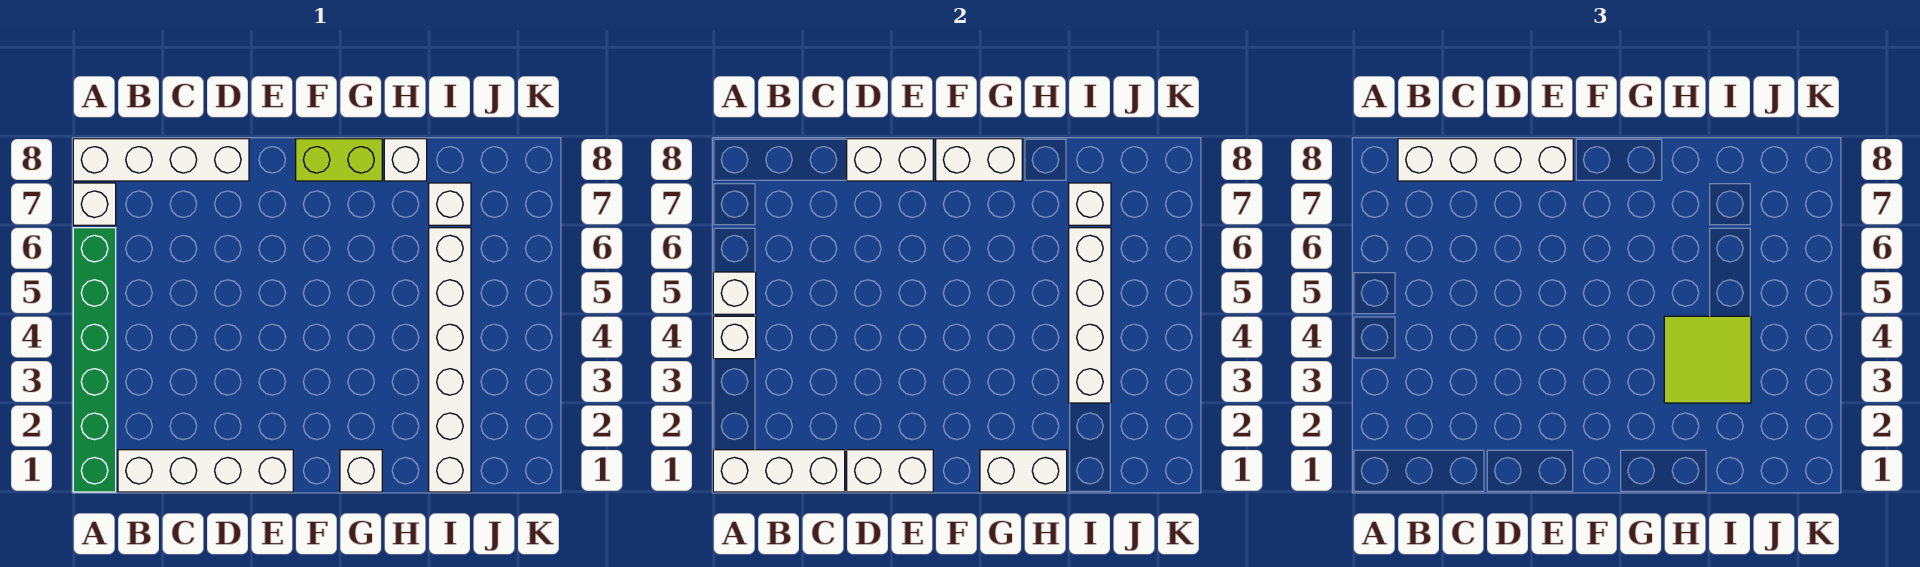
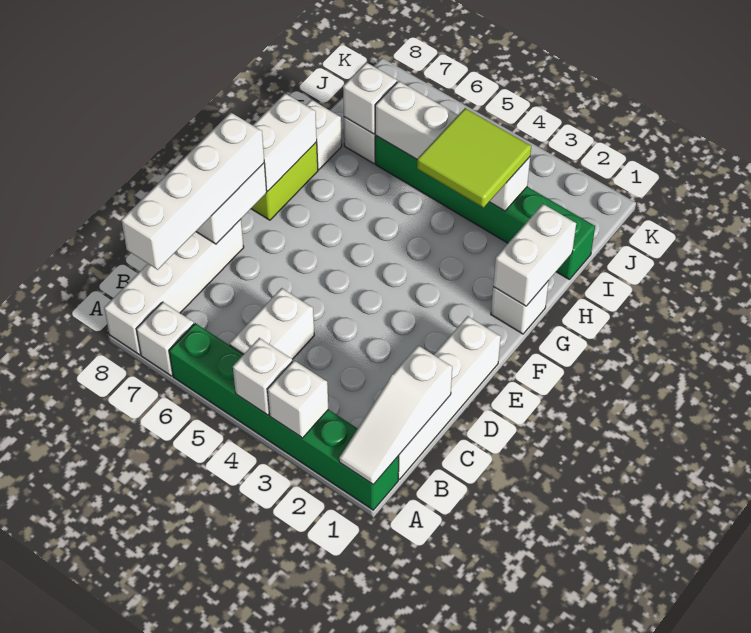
white brick A1:C1 level 2 -> white slope A1:C1 level 2 top C
white brick A5 level 2 -> white brick A3 level 2
white brick D1:E1 level 2 -> white brick B5:C5 level 1
white brick I1:I6 level 1 -> green brick I1:I6 level 1

